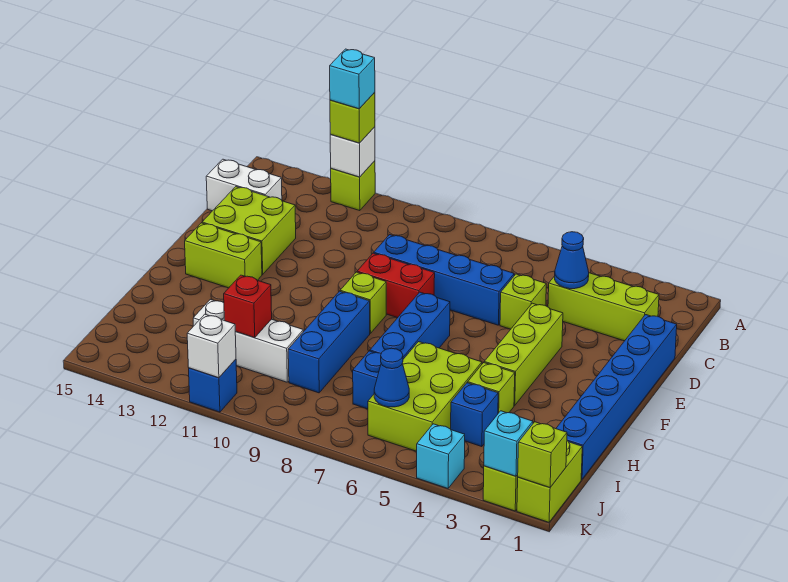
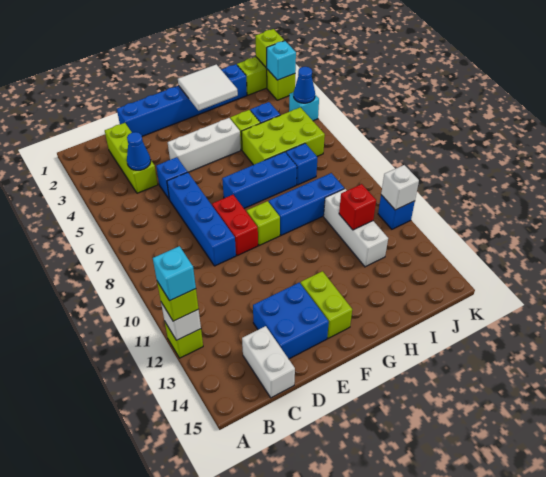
lime brick D5 level 1 -> blue brick D5 level 1
lime brick D13:E14 level 1 -> blue brick D13:E14 level 1
lime brick E4:G4 level 1 -> white brick E4:G4 level 1
none -> white tile G1:H2 level 2
blue cone J6 level 2 -> blue cone K4 level 2

